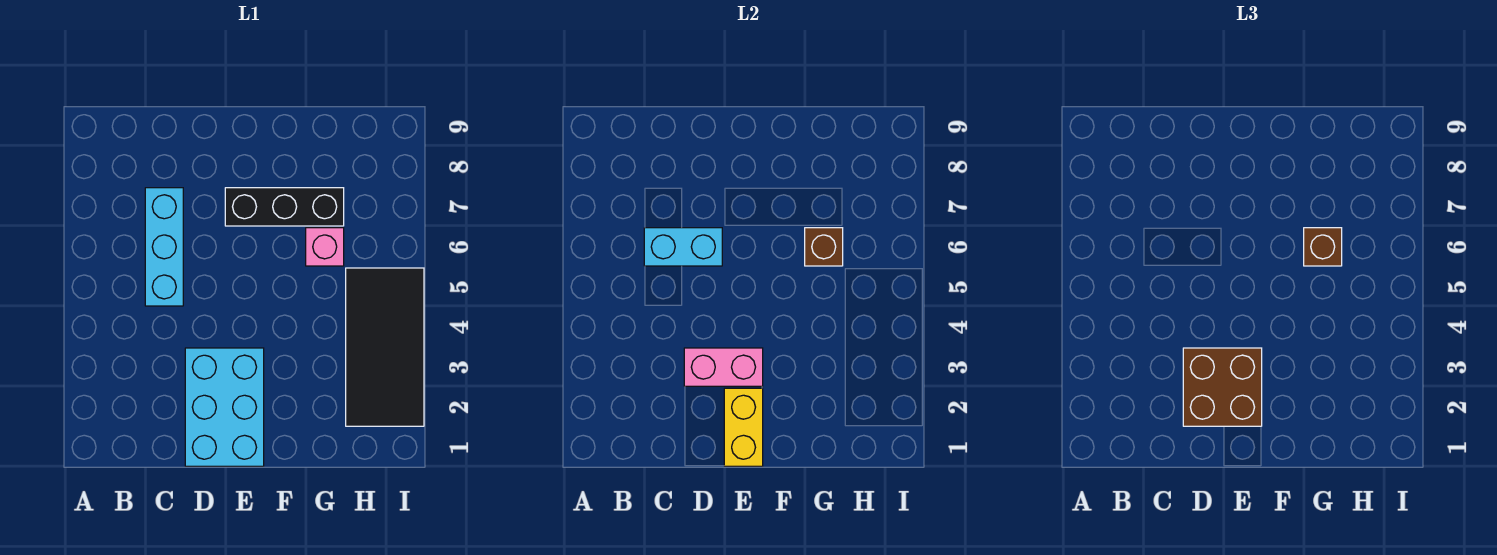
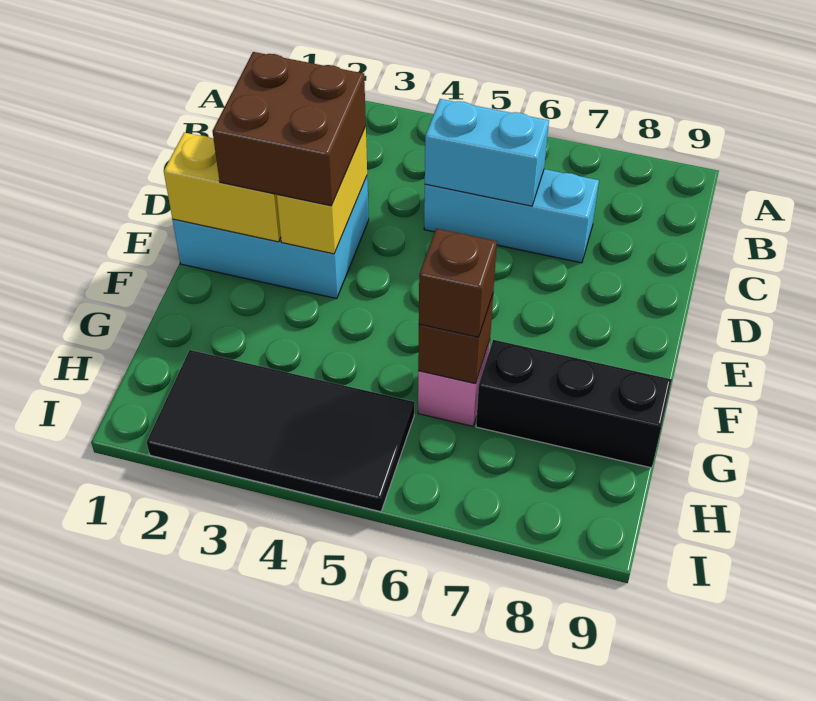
cyan brick C6:D6 level 2 -> cyan brick C5:C6 level 2
pink brick D3:E3 level 2 -> yellow brick D3:E3 level 2
black brick E7:G7 level 1 -> black brick G7:G9 level 1

